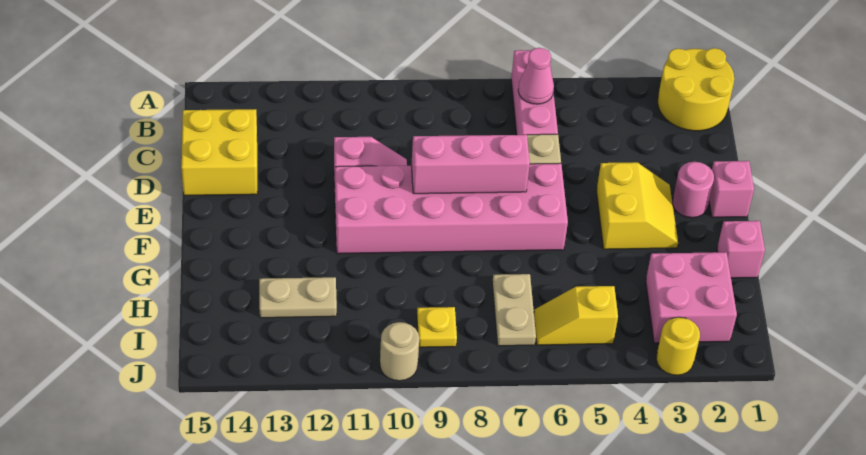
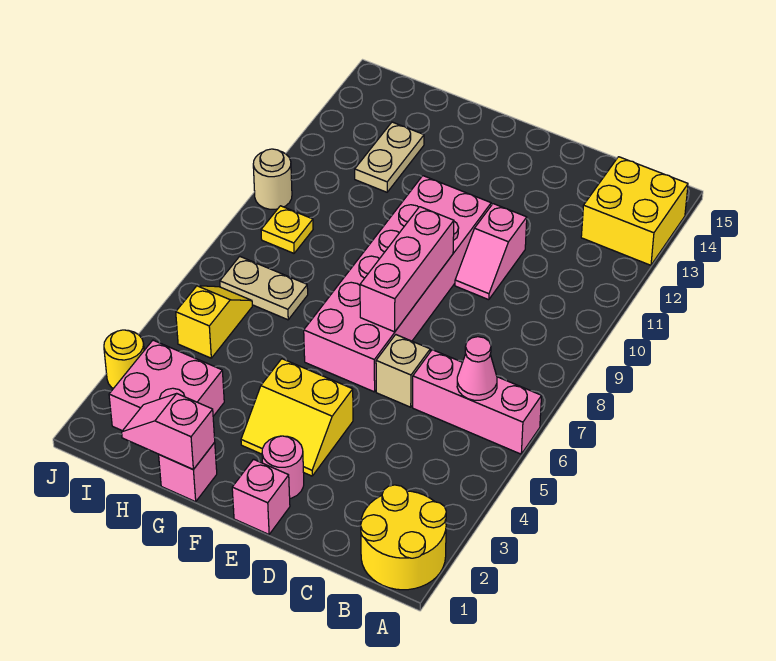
yellow brick C14:D15 level 1 -> yellow brick A13:B14 level 1
none -> pink slope G1:H1 level 2 top G

